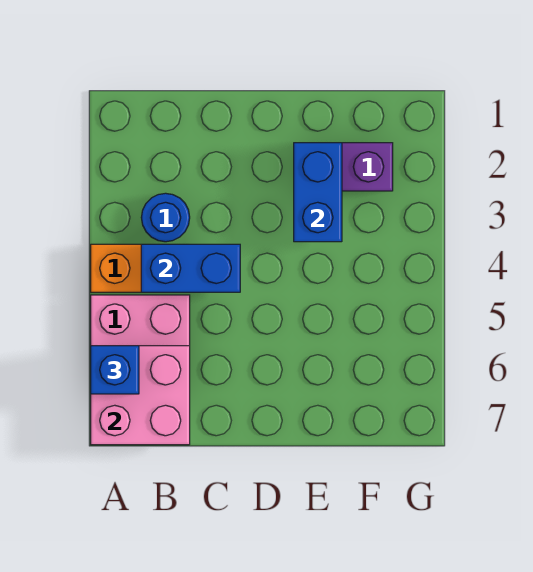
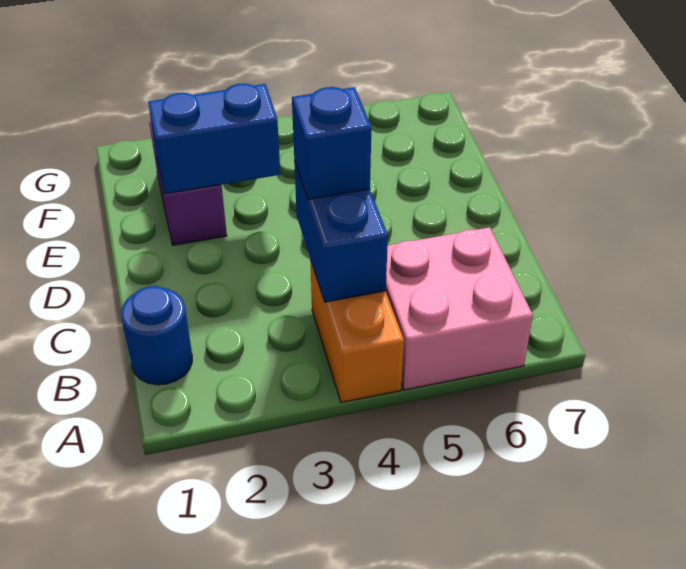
pink brick A6:B7 level 2 -> none
blue brick A6 level 3 -> blue brick C4 level 3
blue round brick B3 level 1 -> blue round brick B1 level 1

